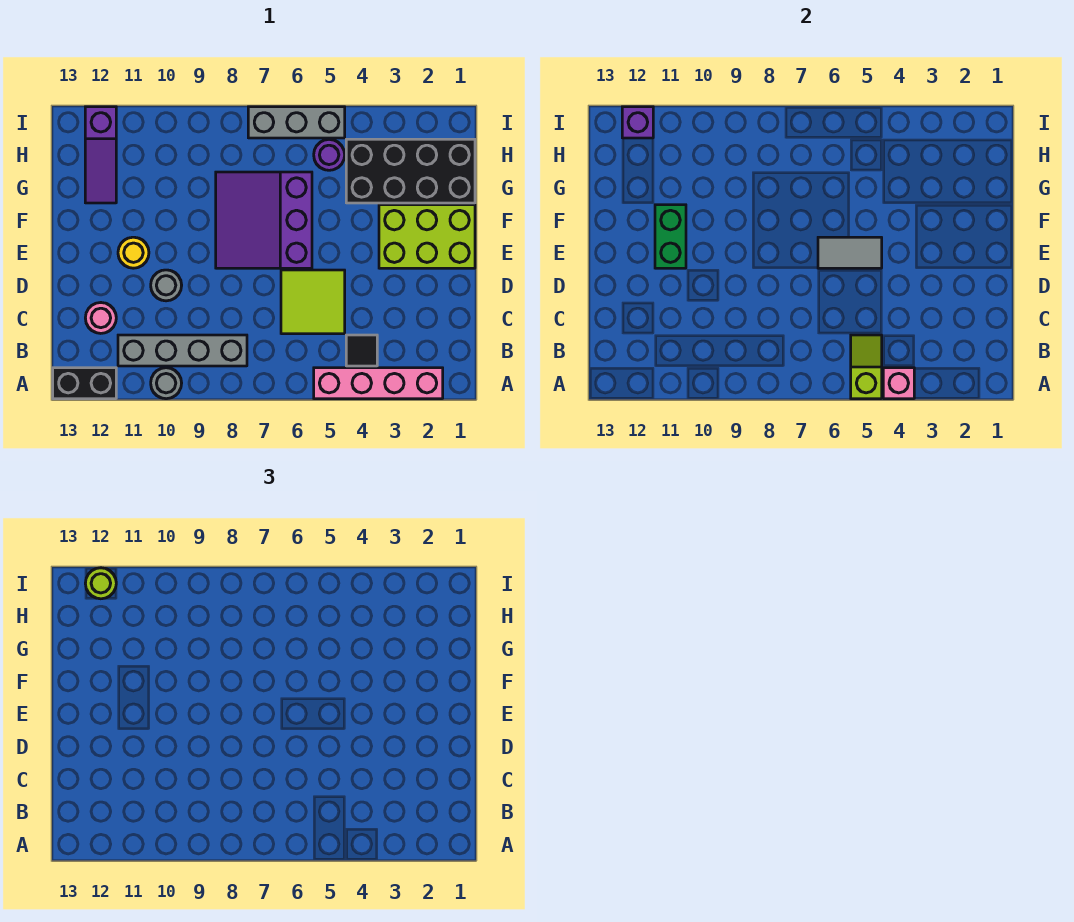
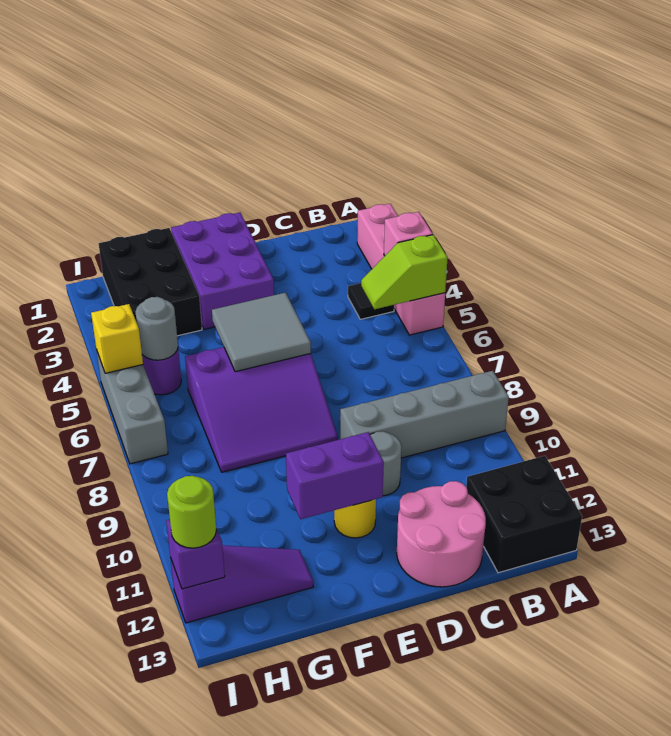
grey round brick A10 level 1 -> grey round brick H5 level 2
black brick A12:A13 level 1 -> black brick A12:B13 level 1
grey brick B8:B11 level 1 -> grey brick A9:D9 level 1
lime tile C5:D6 level 1 -> none
pink round brick C12 level 1 -> pink round brick C12:D13 level 1
lime brick E1:F3 level 1 -> purple brick E1:F3 level 1
grey tile E5:E6 level 2 -> grey tile E5:F6 level 2
green brick E11:F11 level 2 -> purple brick E11:F11 level 2
black brick G1:H4 level 1 -> black brick G1:H3 level 1
none -> yellow brick I5 level 2

